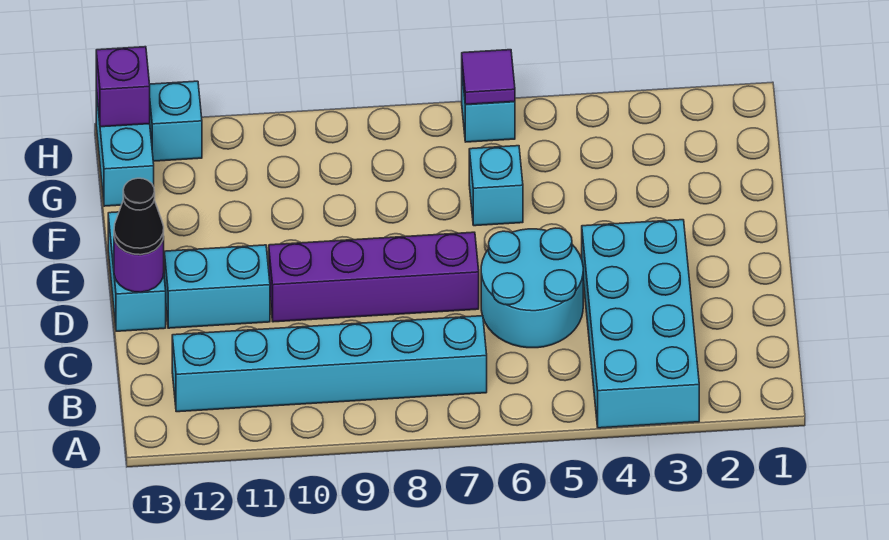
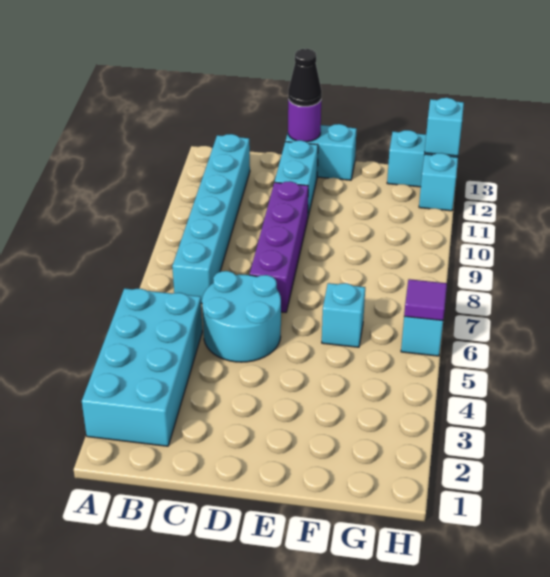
cyan brick A3:D4 level 1 -> cyan brick A2:B5 level 1
purple brick H13 level 2 -> cyan brick H13 level 2

